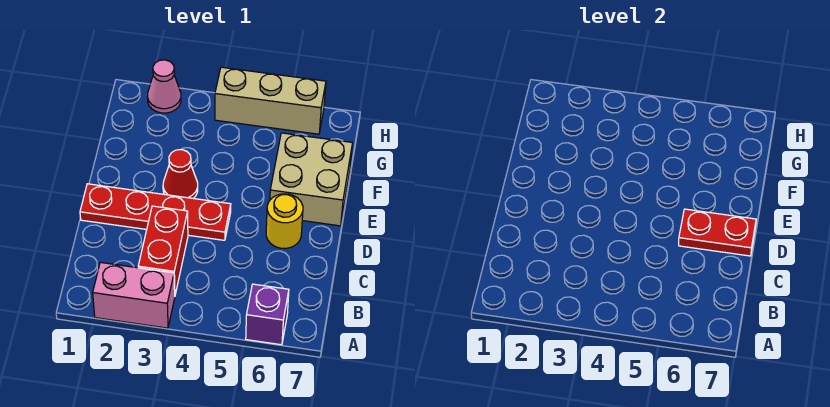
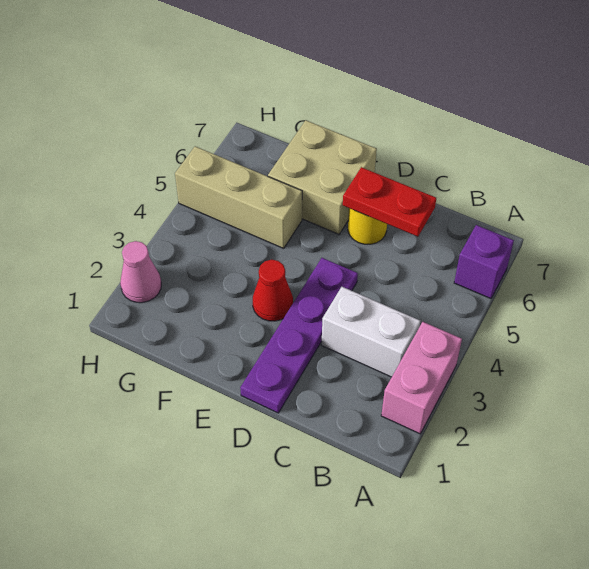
red brick B3:C3 level 1 -> white brick B3:C3 level 1
red plate D1:D4 level 1 -> purple plate D1:D4 level 1
red plate D6:D7 level 2 -> red plate C6:D6 level 2
tan brick H4:H6 level 1 -> tan brick F5:H5 level 1

